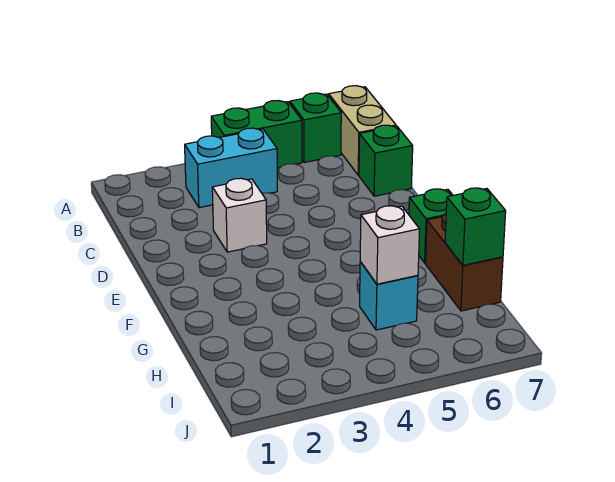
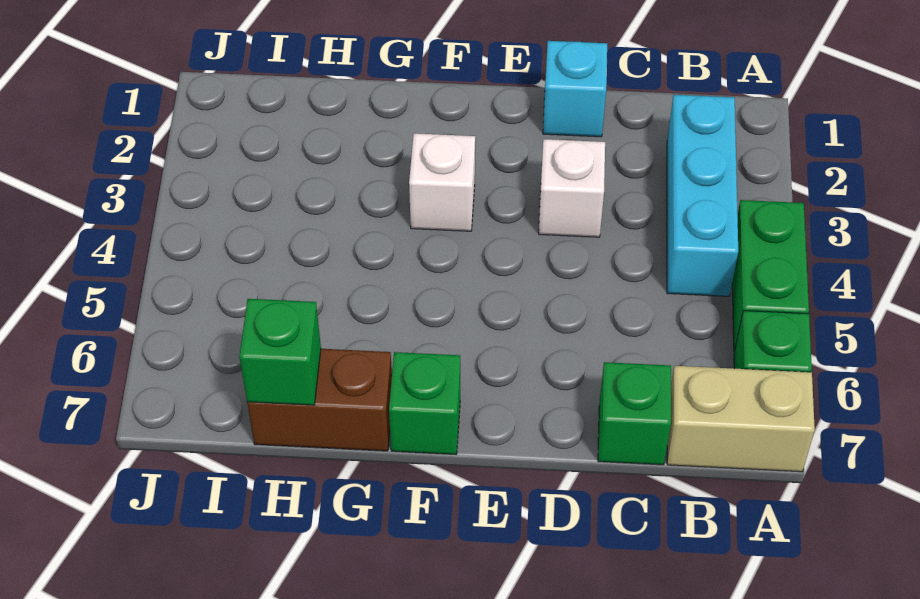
cyan brick B3:B4 level 1 -> cyan brick B2:B4 level 1
cyan brick H5 level 1 -> cyan brick D1 level 1
white brick H5 level 2 -> white brick F3 level 1

